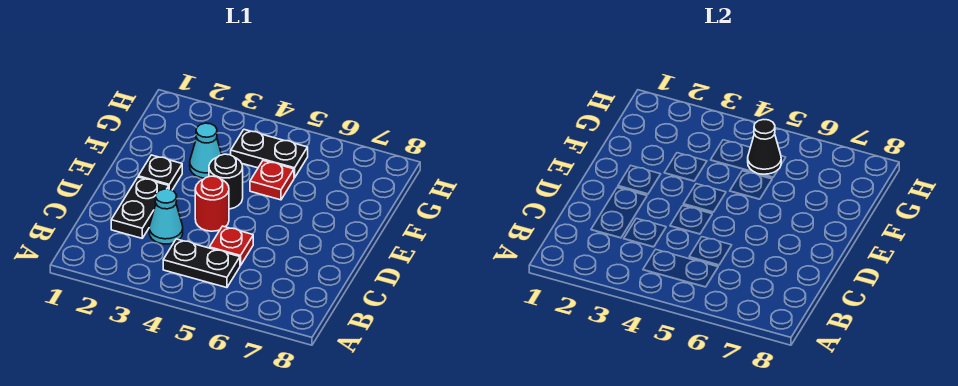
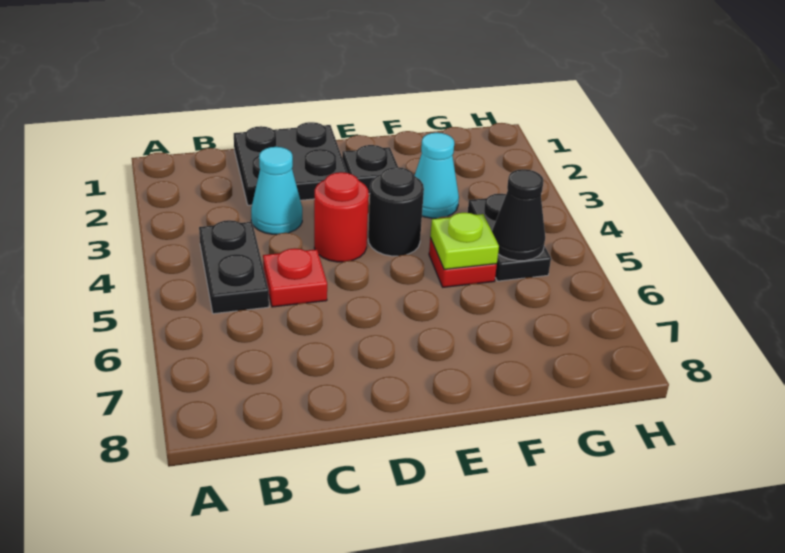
black plate C2:D2 level 1 -> black plate C1:D2 level 1
none -> lime plate F5 level 2

